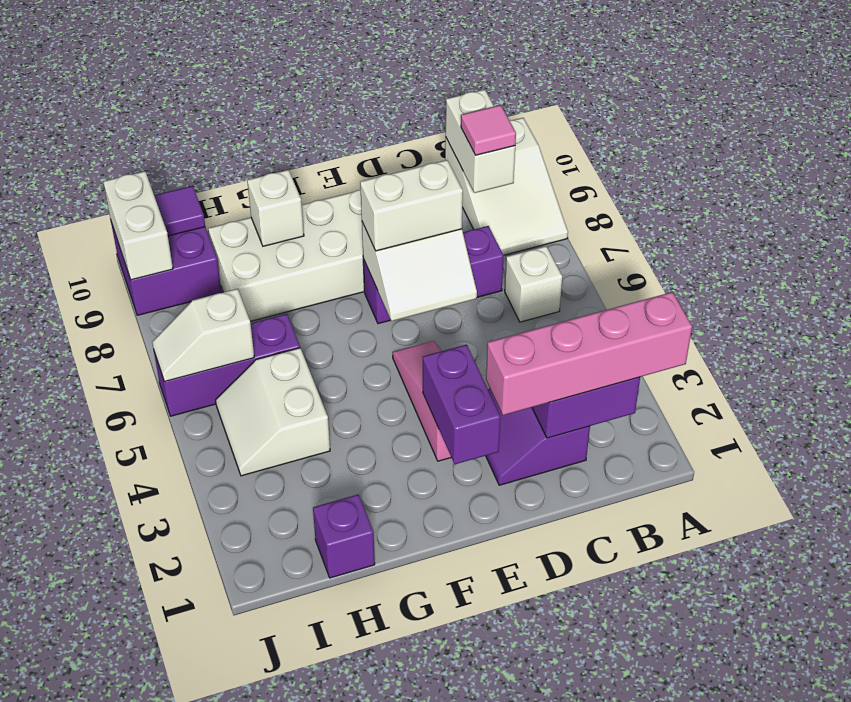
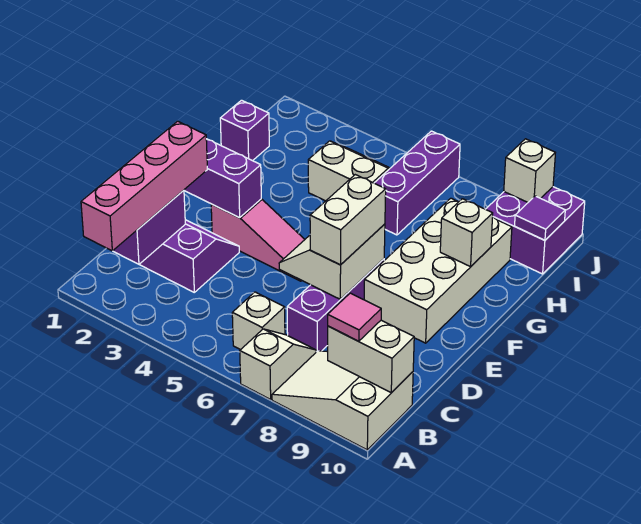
white slope I6:J6 level 2 top I -> white slope A7:B7 level 1 top A
white brick J9:J10 level 2 -> white brick J9 level 2

